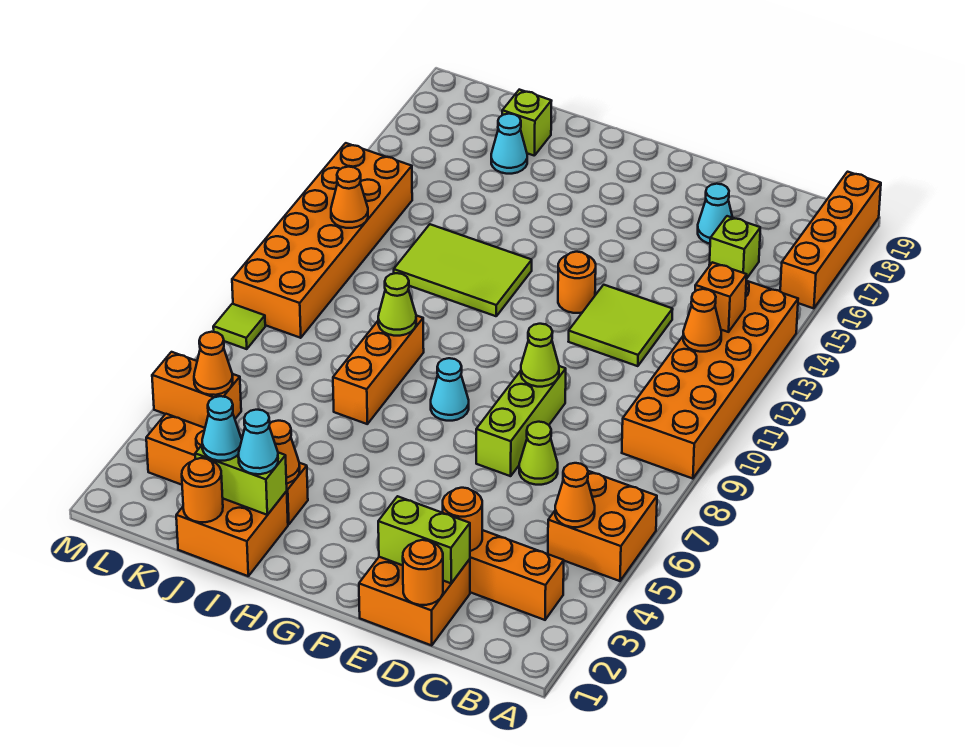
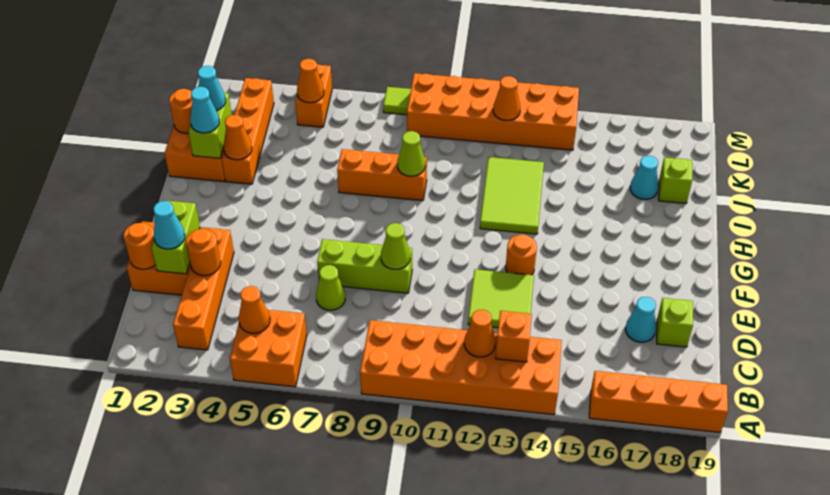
lime brick C16 level 1 -> lime brick D18 level 1
cyan cone G8 level 1 -> cyan cone D2 level 3

